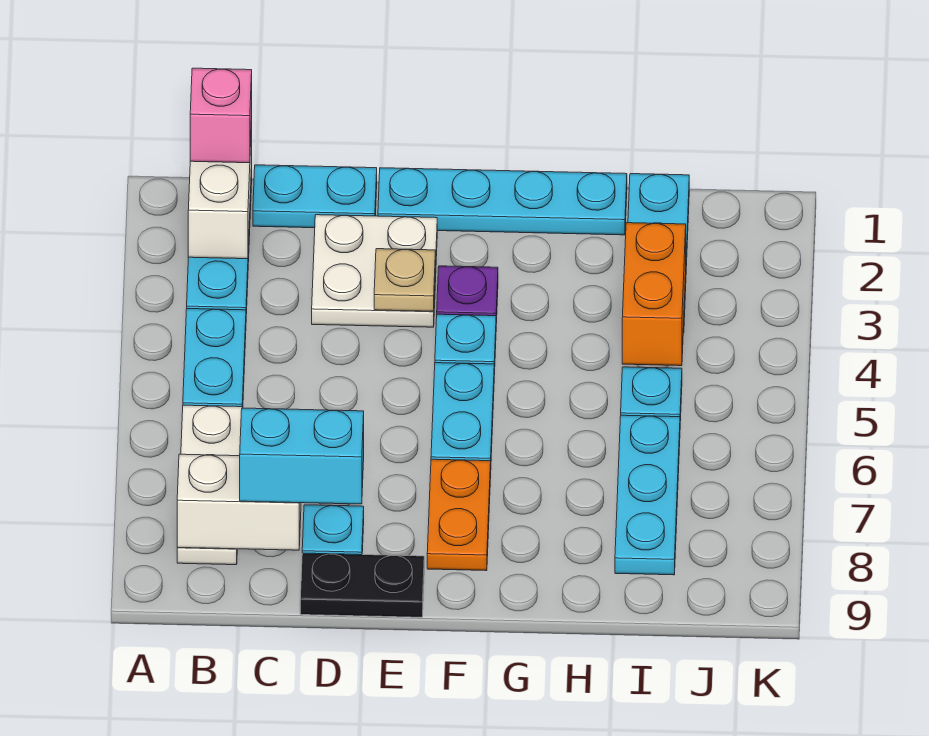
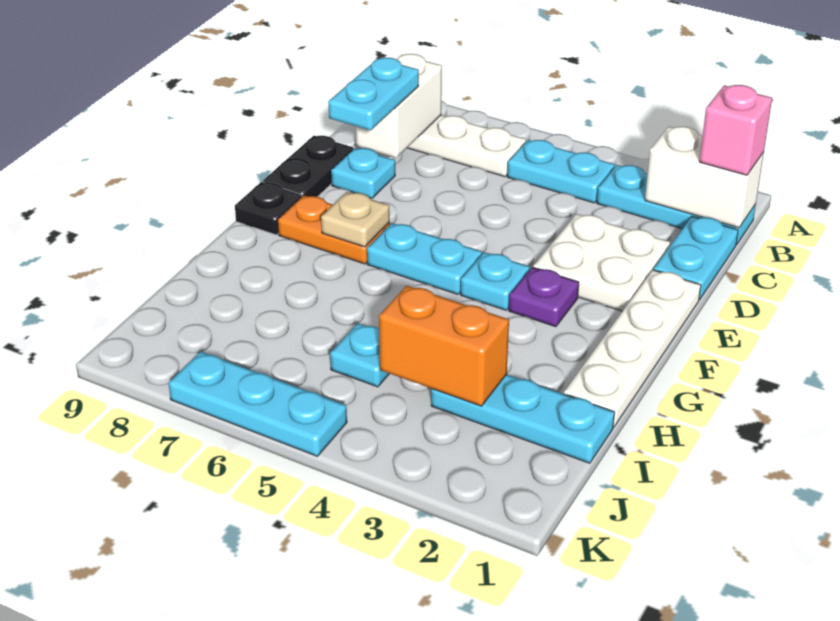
cyan brick C8:D8 level 3 -> cyan plate C8:D8 level 3
cyan plate E1:H1 level 1 -> white plate E1:H1 level 1
tan plate E3 level 2 -> tan plate F7 level 2
none -> black plate F9 level 1
cyan plate I6:I8 level 1 -> cyan plate K5:K7 level 1

